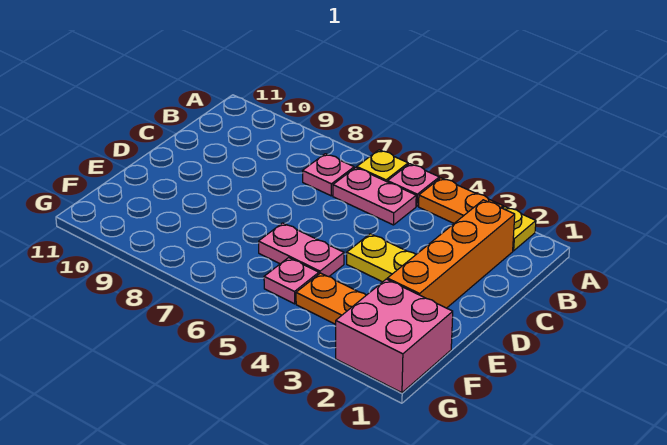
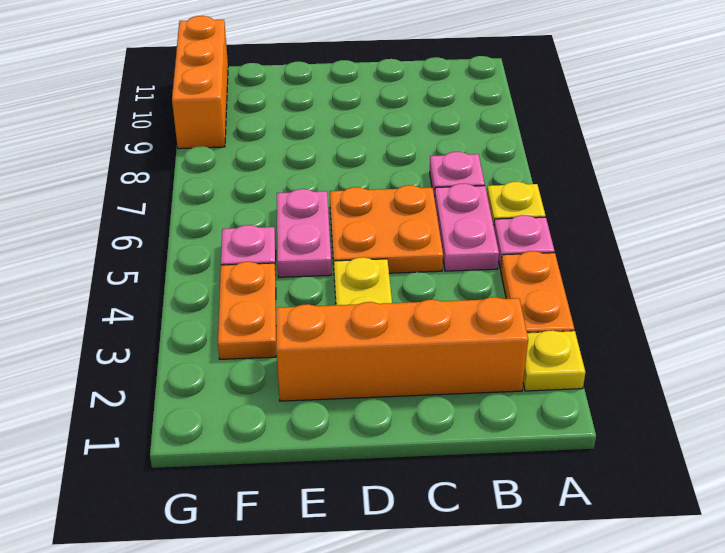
none -> orange plate C5:D6 level 1
pink brick F1:G2 level 1 -> none
none -> orange brick G9:G11 level 1

